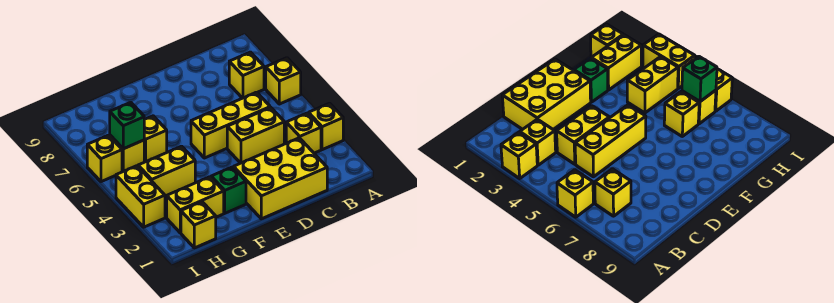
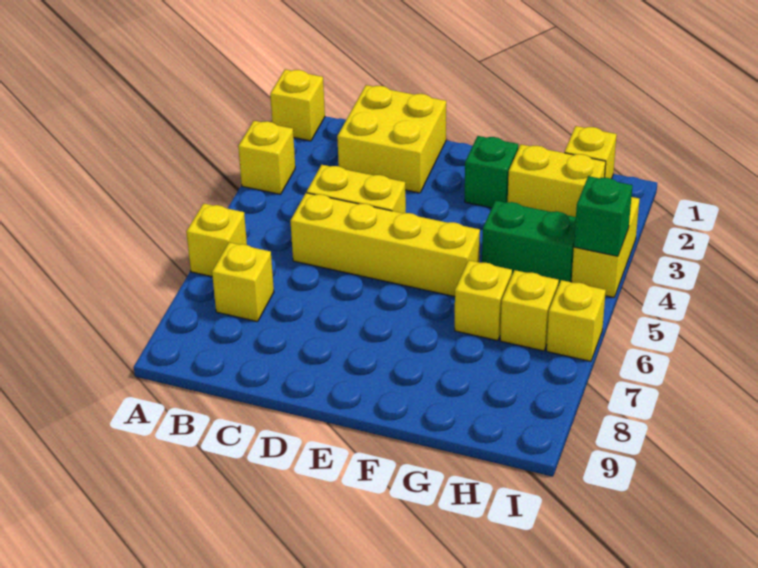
yellow brick B3 level 1 -> yellow brick A1 level 1
yellow brick C1:E2 level 1 -> yellow brick C1:D2 level 1
yellow brick C5:E5 level 1 -> yellow brick C5:F5 level 1
yellow brick G4:H4 level 1 -> green brick G4:H4 level 1
green brick H6 level 2 -> green brick I4 level 2

